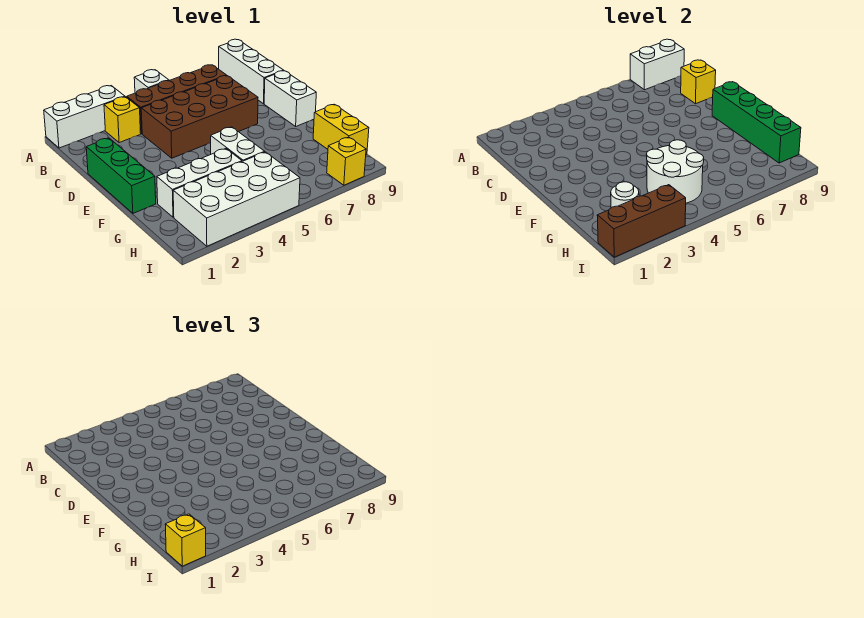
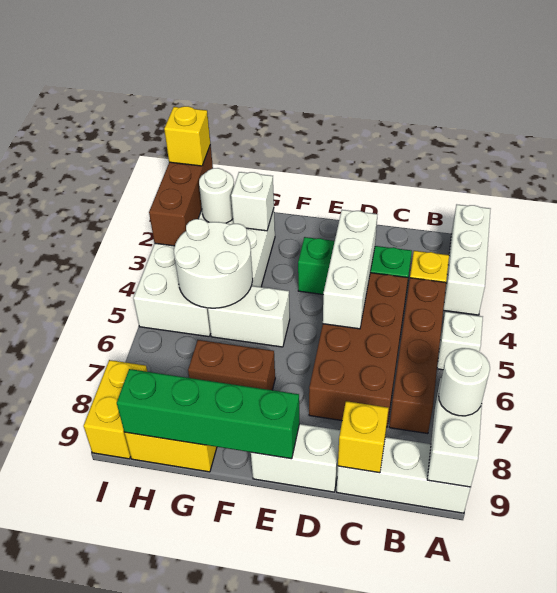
none -> white round brick A8 level 3
green brick D1:F1 level 1 -> green brick C3:E3 level 1
none -> white brick D3:D5 level 2
none -> brown brick F7:G7 level 1
none -> white brick G2 level 2
yellow brick I8 level 1 -> yellow brick I8:I9 level 1

